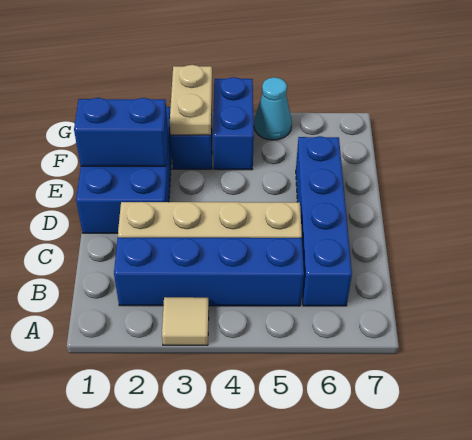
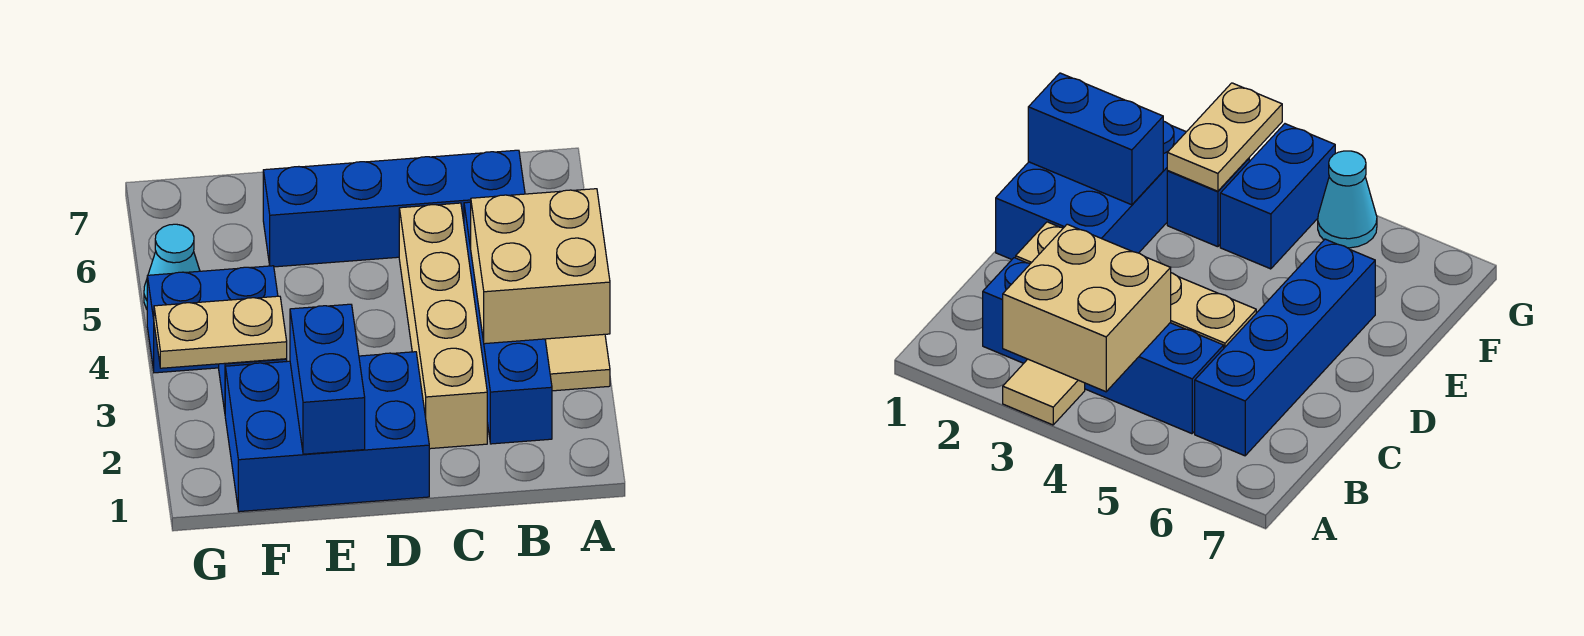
none -> tan brick A3:B4 level 2

